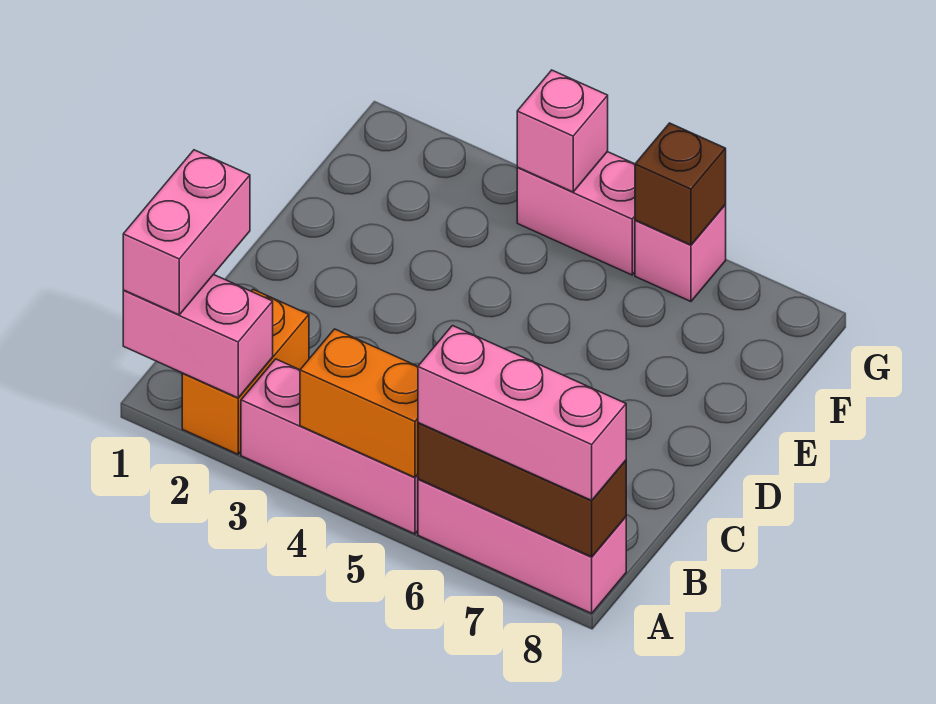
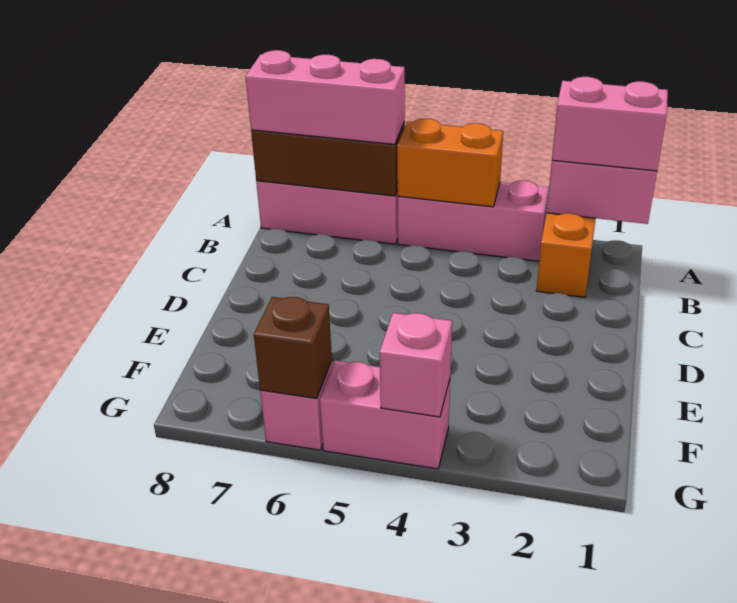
pink brick A1:B1 level 3 -> pink brick A1:A2 level 3

